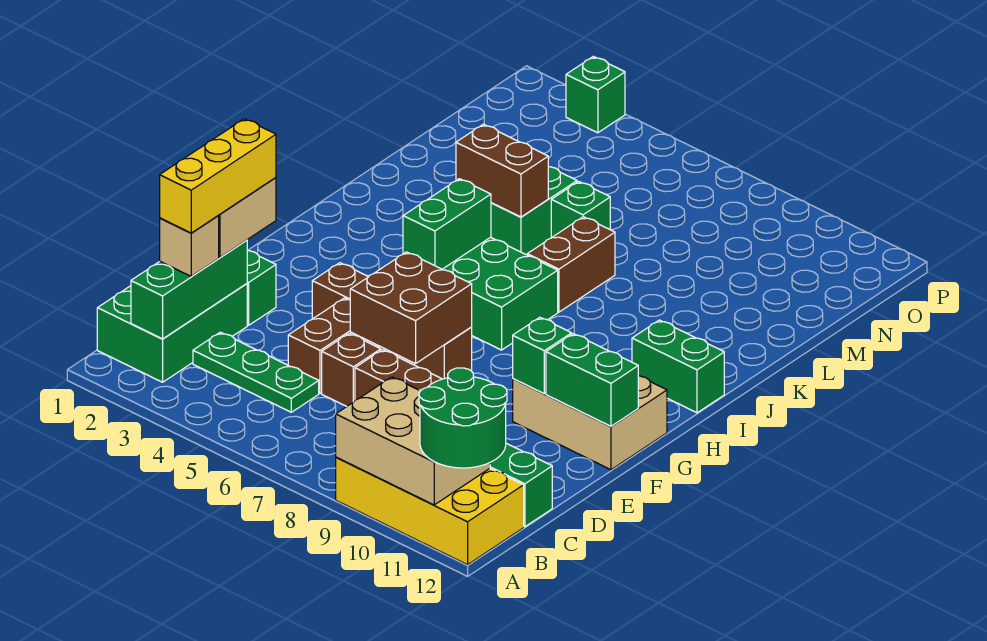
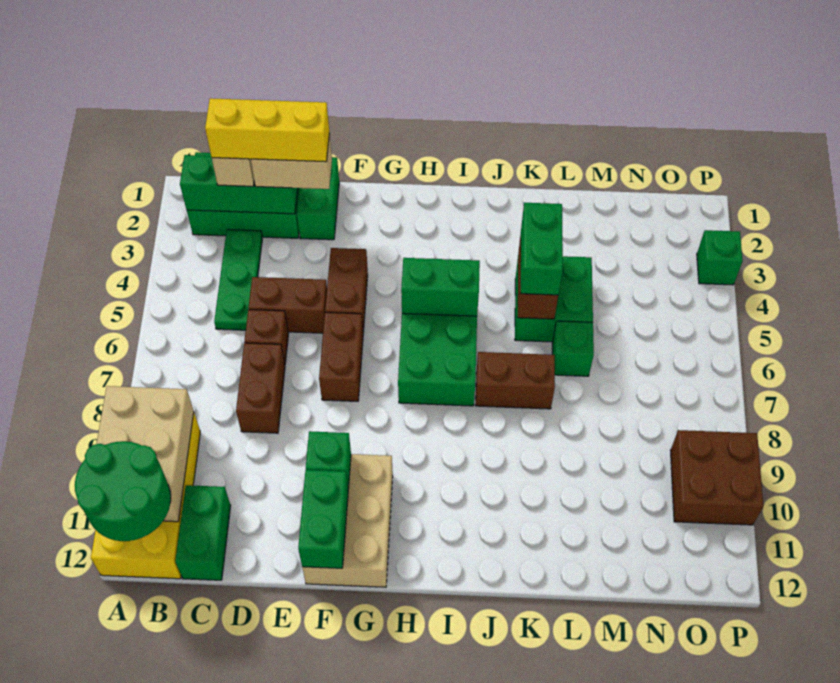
brown brick E6:F7 level 2 -> brown brick O9:P10 level 1
green brick I11:I12 level 1 -> green brick K4:K5 level 3

